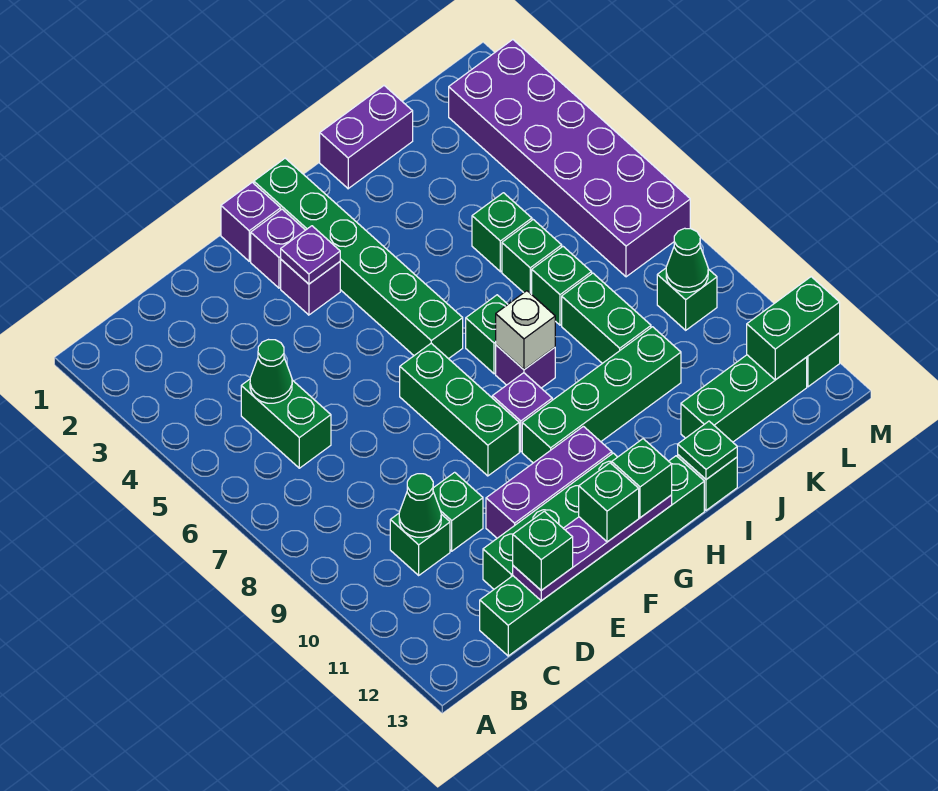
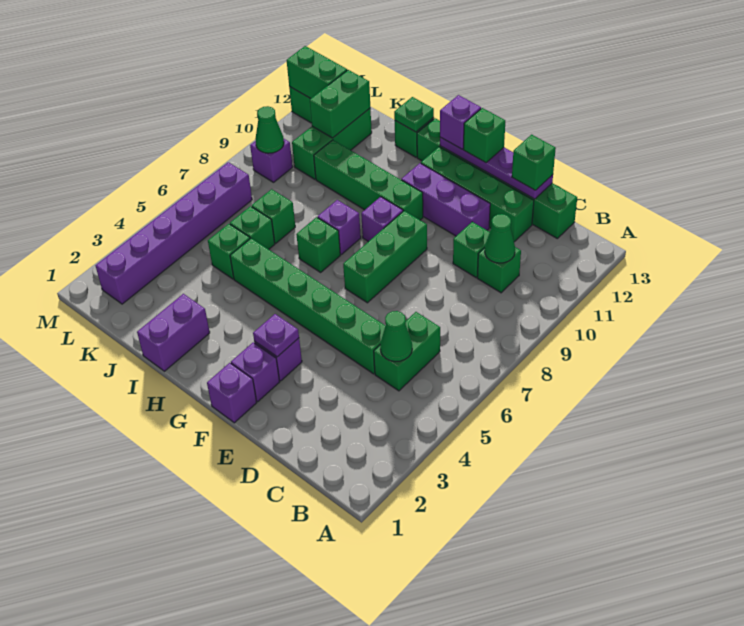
green brick G1:G6 level 1 -> green brick D5:I5 level 1
green brick G13 level 3 -> purple brick G13 level 3
white brick H8 level 2 -> none
purple brick I1:J1 level 1 -> purple brick I1:I2 level 1
green brick J8:J9 level 1 -> green brick K11:K12 level 2
green brick J12:L12 level 1 -> green brick K10:K12 level 1
purple brick L2:M7 level 1 -> purple brick L2:L7 level 1
green brick L9 level 1 -> purple brick L9 level 1

